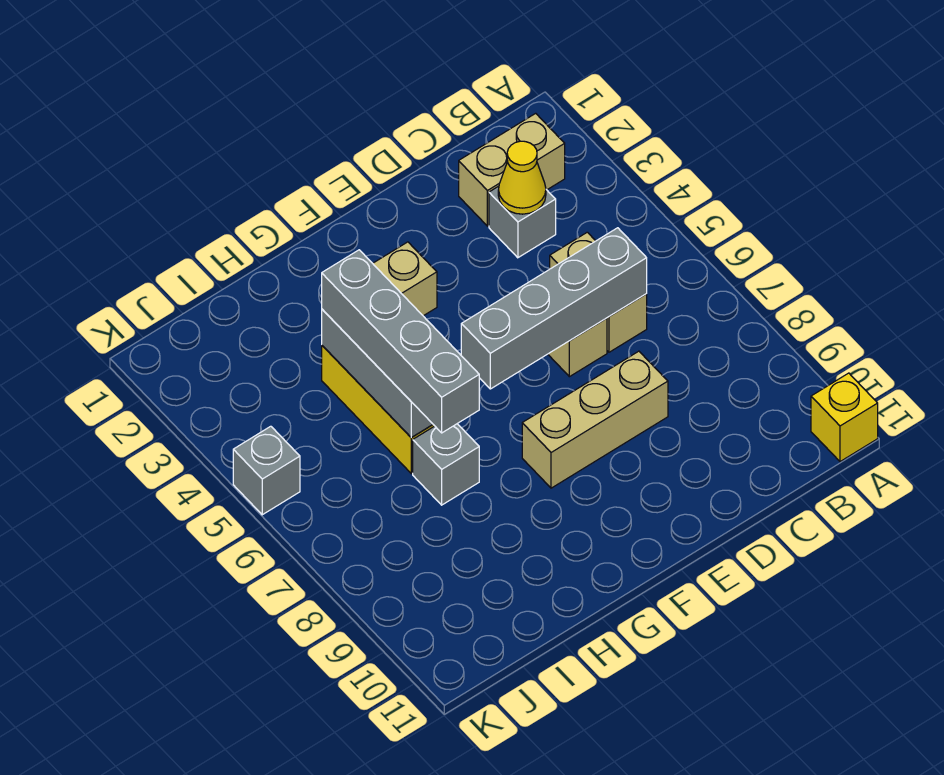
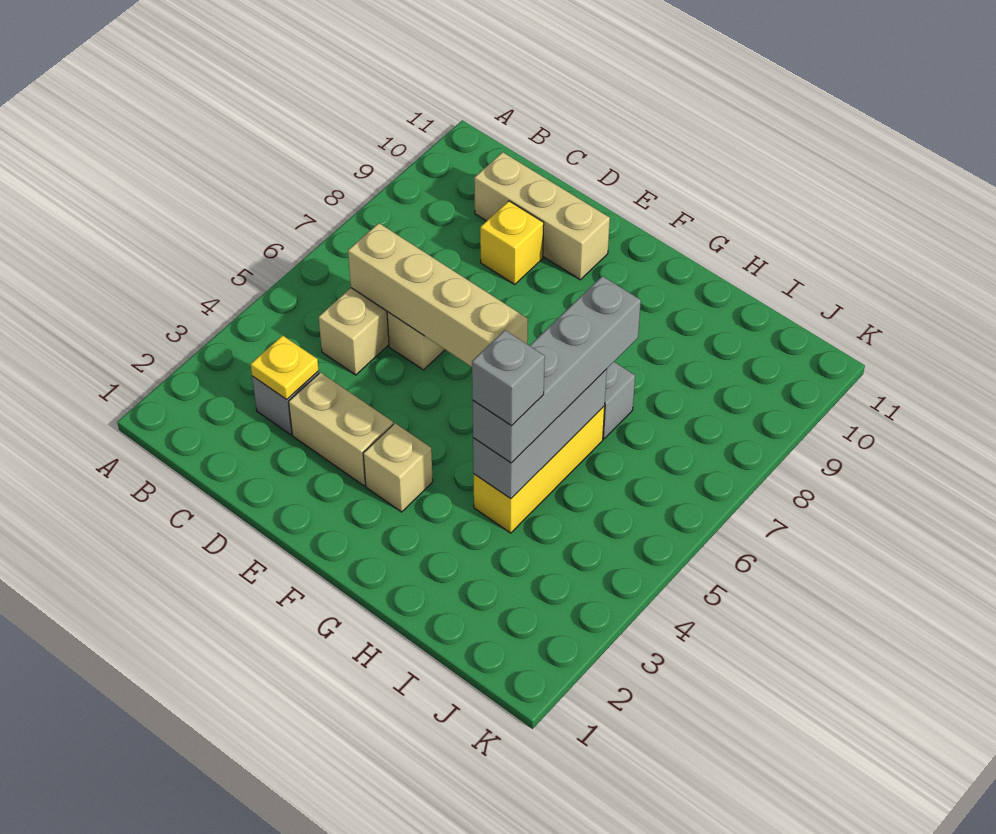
yellow brick A11 level 1 -> yellow brick D9 level 1
tan brick B2:C2 level 1 -> tan brick D3:E3 level 1
yellow cone C3 level 2 -> yellow plate C3 level 2
grey brick C6:F6 level 2 -> tan brick C6:F6 level 2
tan brick D8:F8 level 1 -> tan brick C10:E10 level 1
grey brick K5 level 1 -> grey brick H4 level 4

